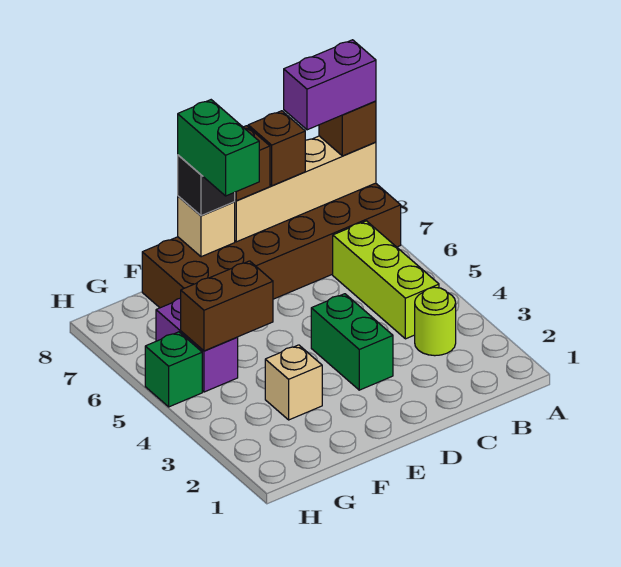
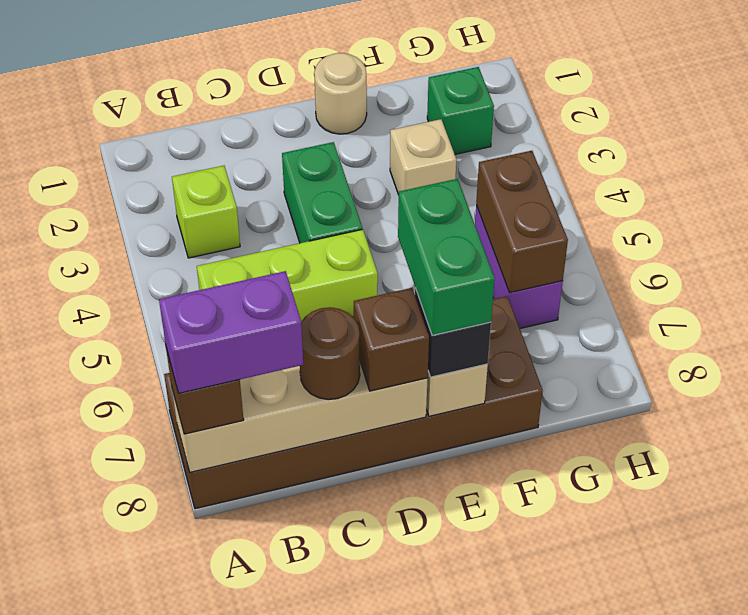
lime round brick B3 level 1 -> lime brick B3 level 1
lime brick B4:B6 level 1 -> lime brick B5:D5 level 1
brown brick C8 level 3 -> brown round brick C8 level 3
none -> tan round brick E1 level 1
brown brick F5:G5 level 2 -> brown brick G5:G6 level 2
green brick H5 level 1 -> green brick G2 level 1

